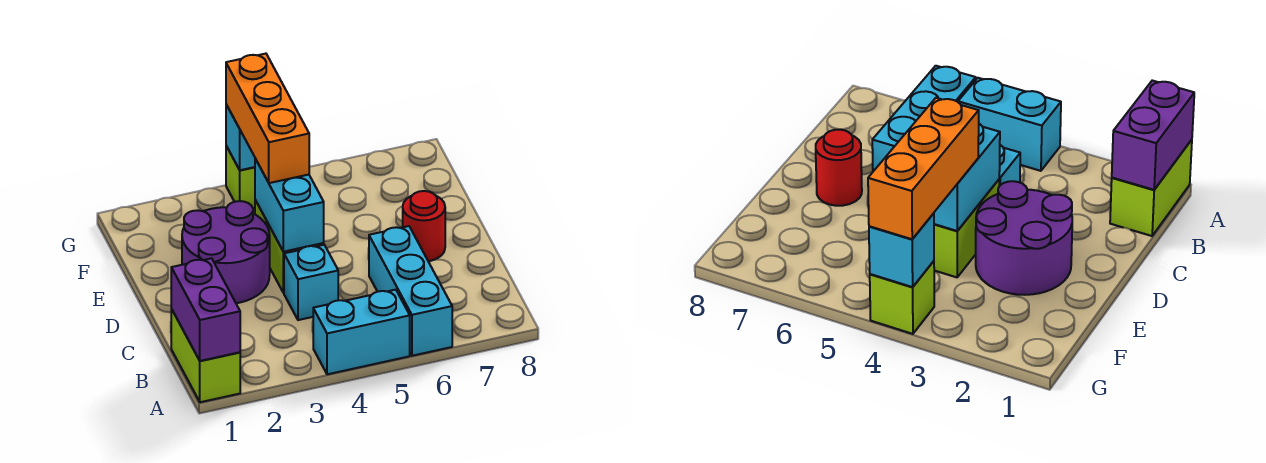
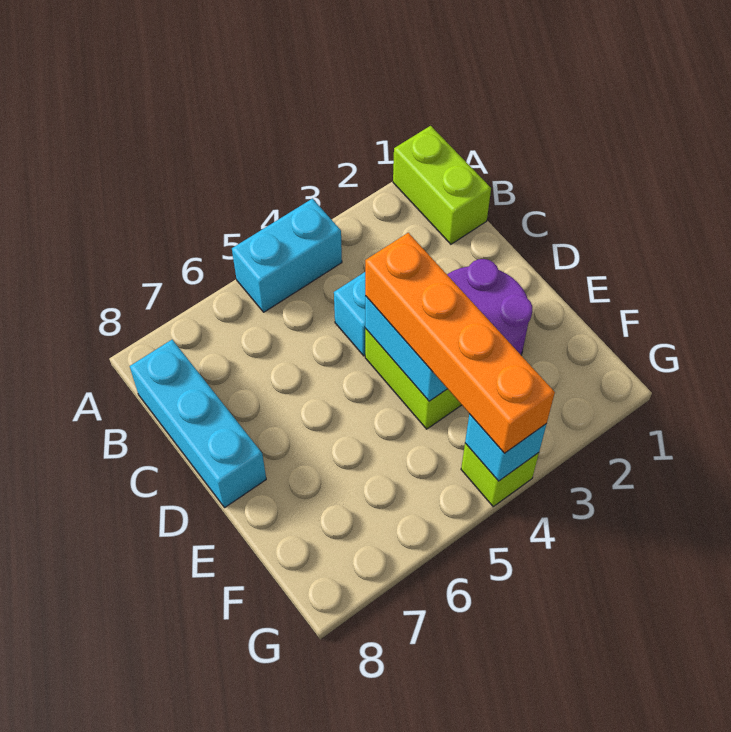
purple brick A1:B1 level 2 -> none
cyan brick A6:C6 level 1 -> cyan brick B8:D8 level 1
red round brick D7 level 1 -> none
orange brick E4:G4 level 3 -> orange brick D4:G4 level 3

